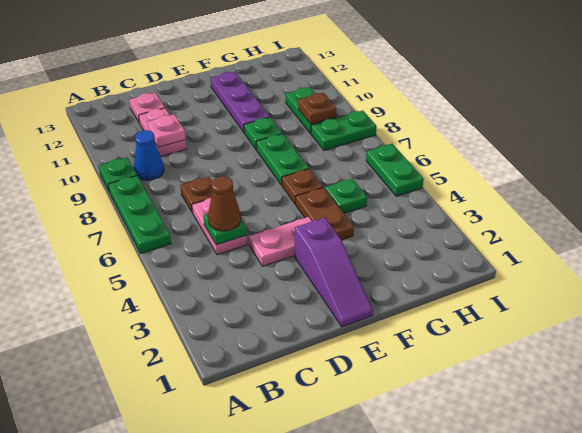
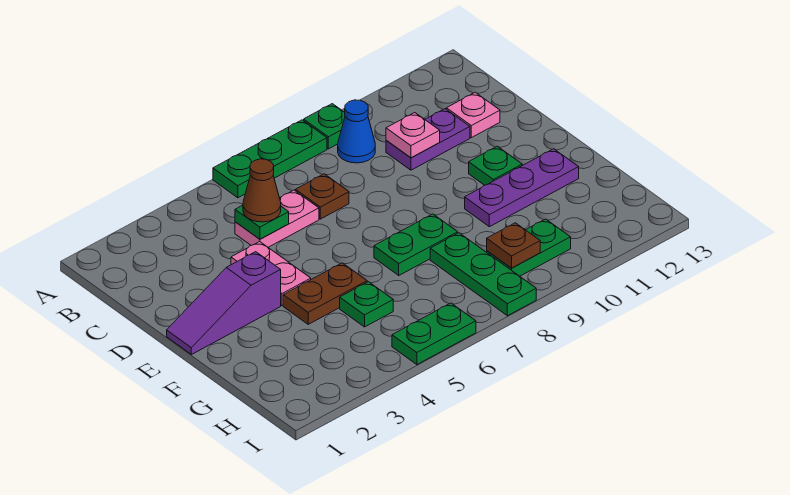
pink plate C10:C11 level 1 -> purple plate C10:C11 level 1
brown plate F6 level 1 -> none
green plate F9 level 1 -> green plate E11 level 1
green plate H8:I8 level 1 -> green plate G8:I8 level 1

